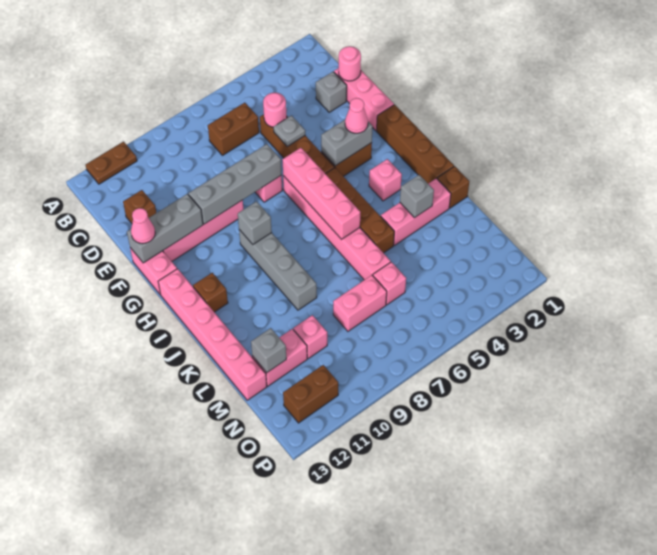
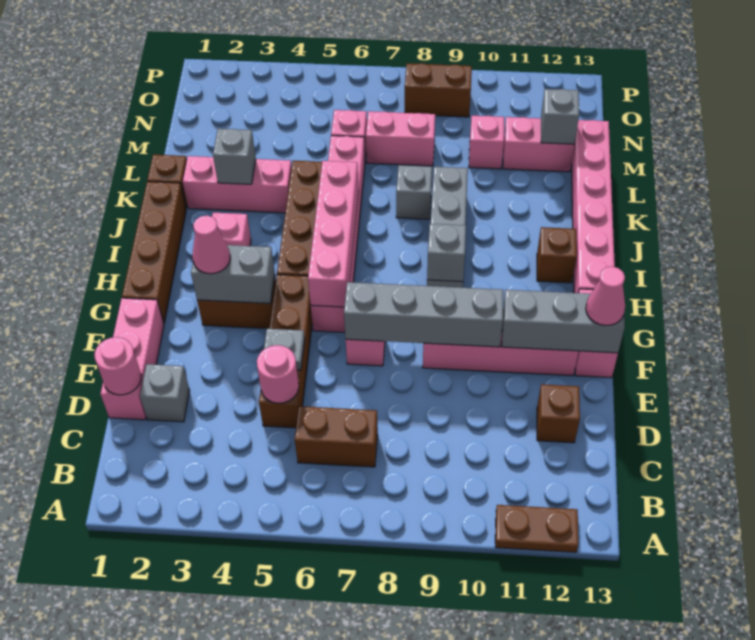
none -> grey brick K8 level 1
brown brick O11:O12 level 1 -> brown brick O8:O9 level 1

